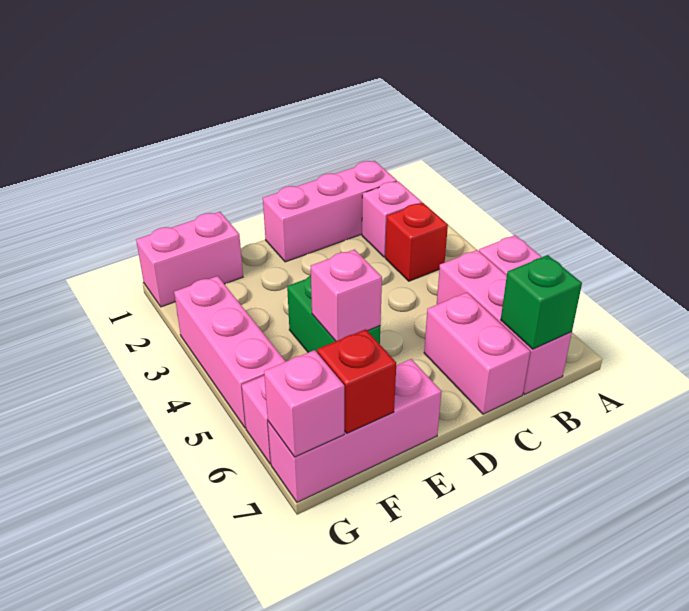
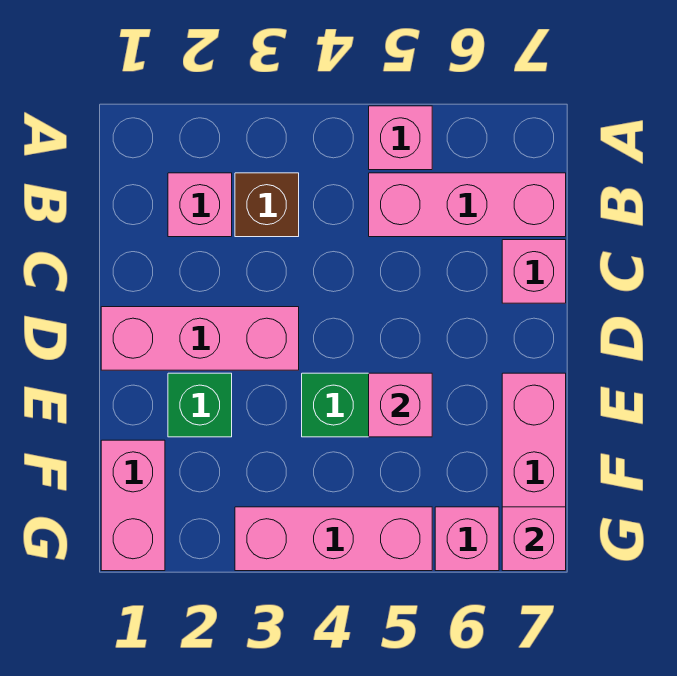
pink brick B1:D1 level 1 -> pink brick D1:D3 level 1
red brick B3 level 1 -> brown brick B3 level 1
green brick B7 level 2 -> green brick E2 level 1
pink brick C6:C7 level 1 -> pink brick C7 level 1
red brick F7 level 2 -> none

